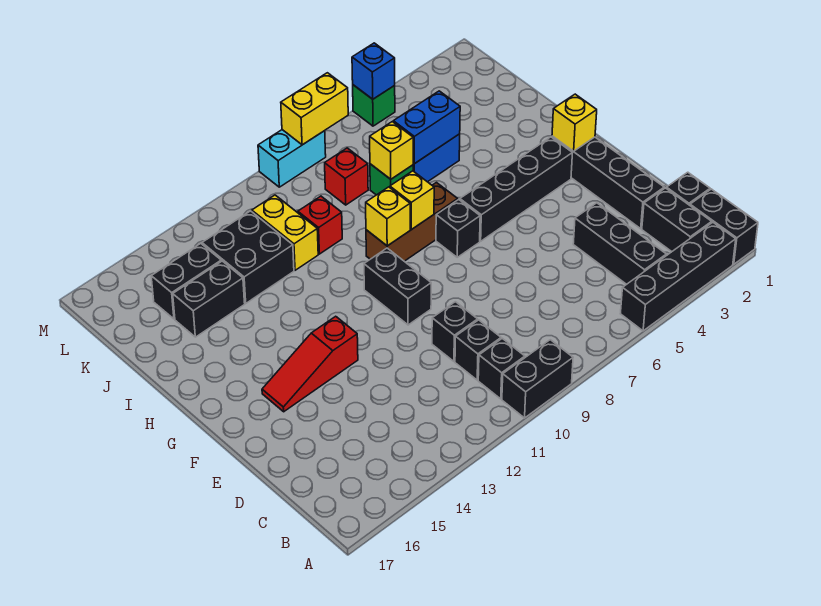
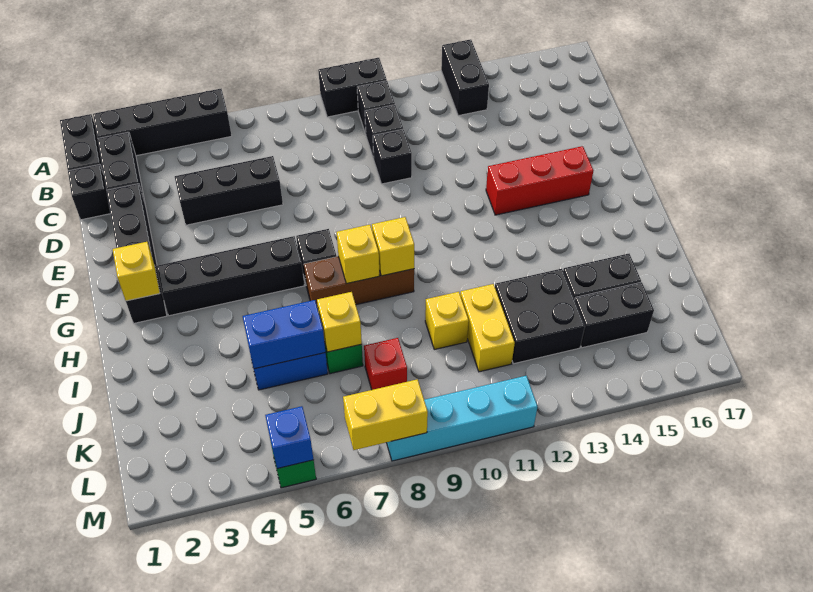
black brick B4:D4 level 1 -> black brick D4:D6 level 1
black brick F10:G10 level 1 -> black brick A13:B13 level 1
red slope F13:F15 level 1 top 13 -> red brick F13:F15 level 1
red brick J10 level 1 -> yellow brick J10 level 1
cyan brick M8:M9 level 1 -> cyan brick M8:M11 level 1

